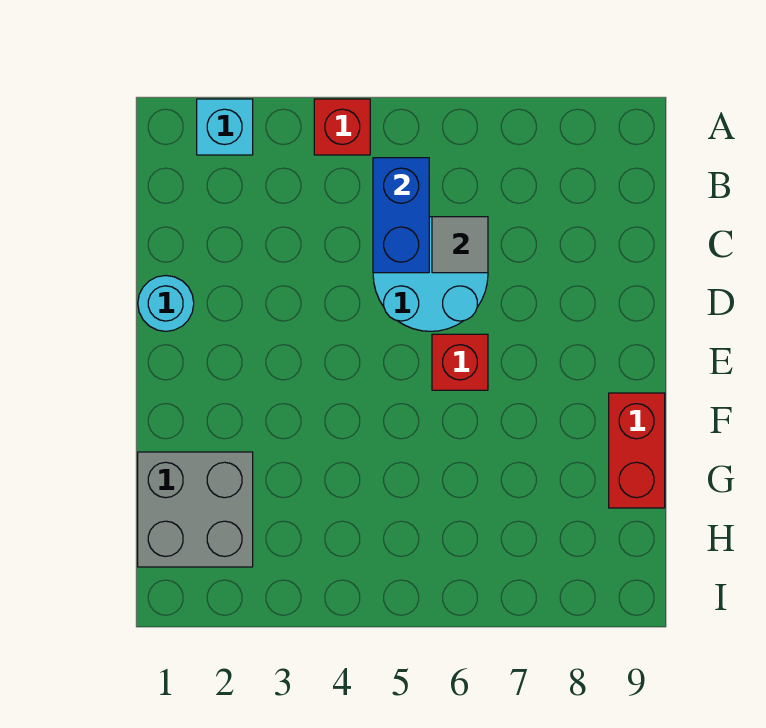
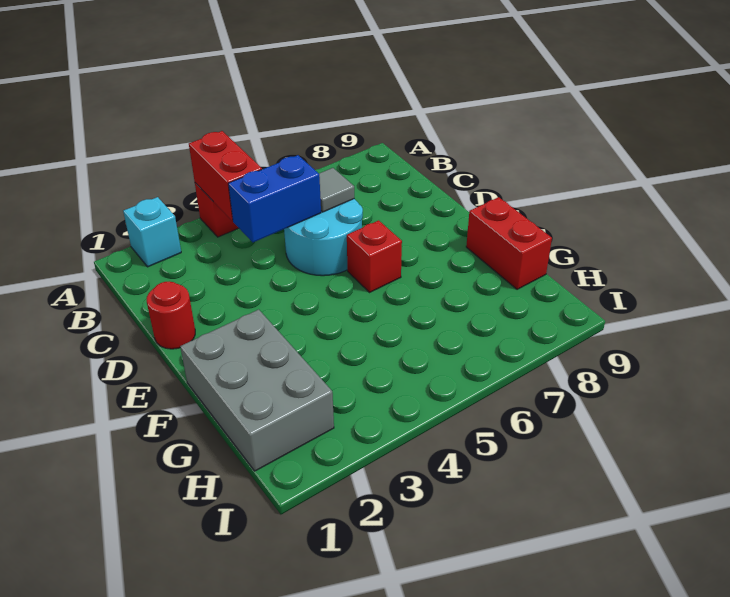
none -> red brick A4:B4 level 2
blue brick B5:C5 level 2 -> blue brick C4:C5 level 2
cyan round brick D1 level 1 -> red round brick D1 level 1
grey brick G1:H2 level 1 -> grey brick F1:H2 level 1

